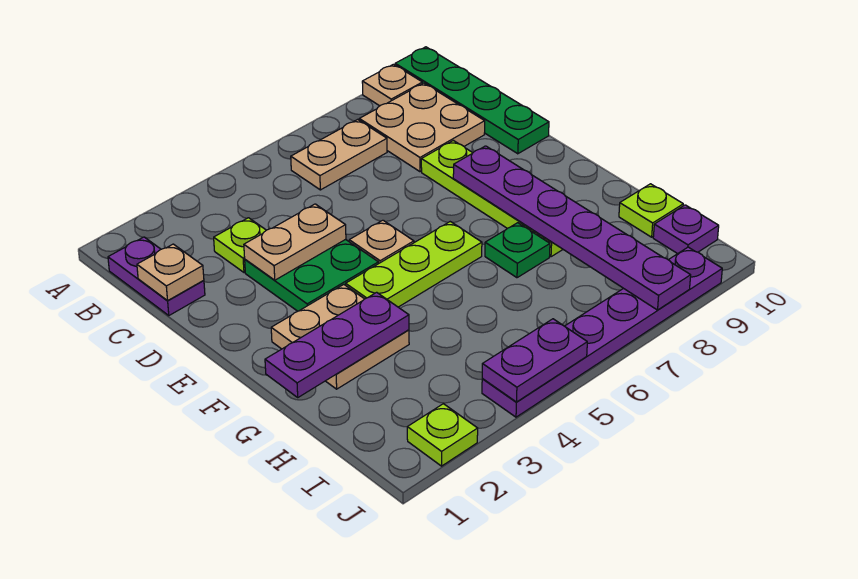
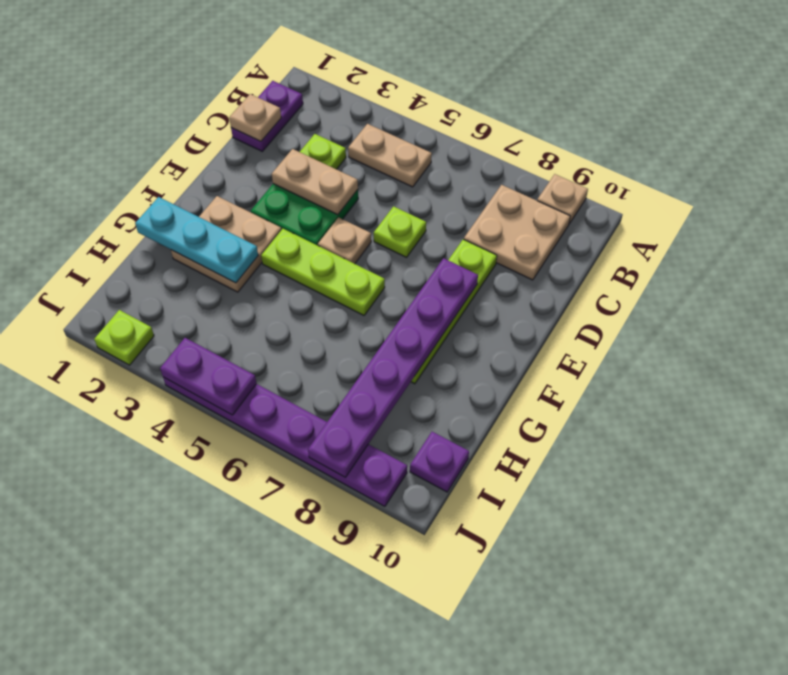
green plate A10:D10 level 1 -> none
tan plate B6:B7 level 1 -> tan plate B4:B5 level 1
purple plate G1:G3 level 2 -> cyan plate G1:G3 level 2
green plate G7 level 1 -> none
lime plate H10 level 1 -> lime plate D6 level 1

